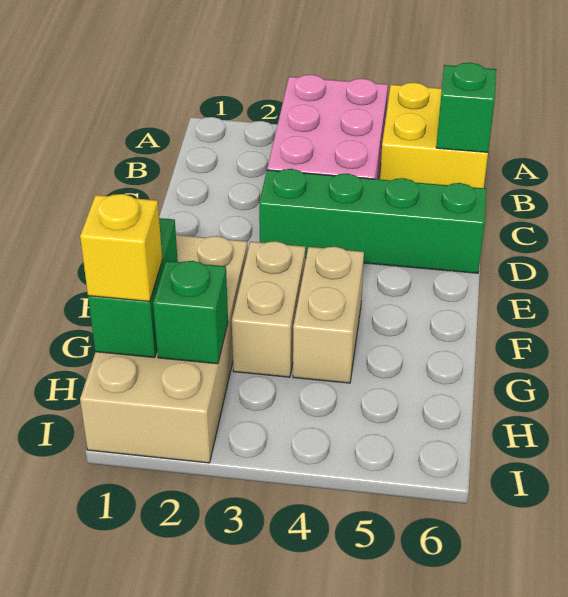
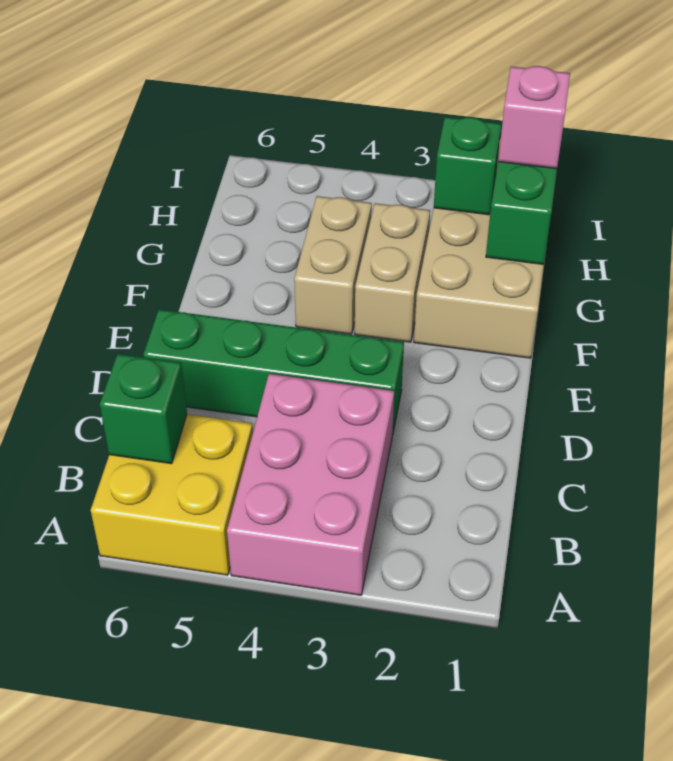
yellow brick H1 level 3 -> pink brick H1 level 3

